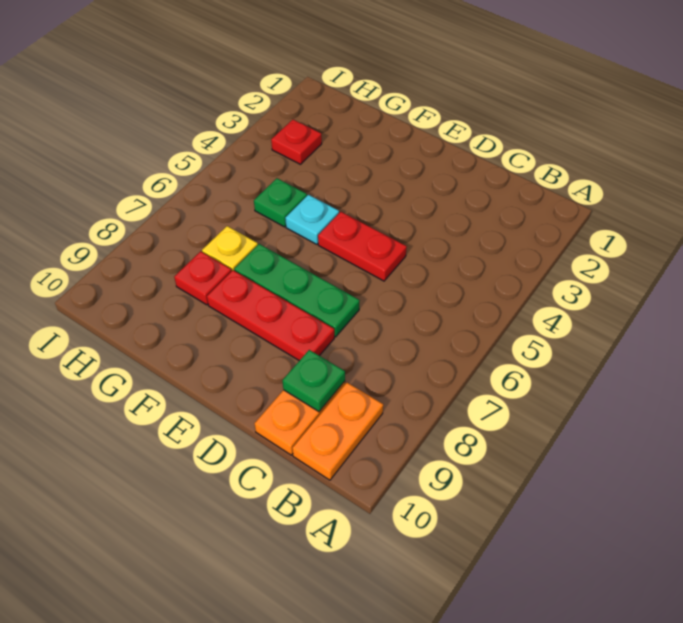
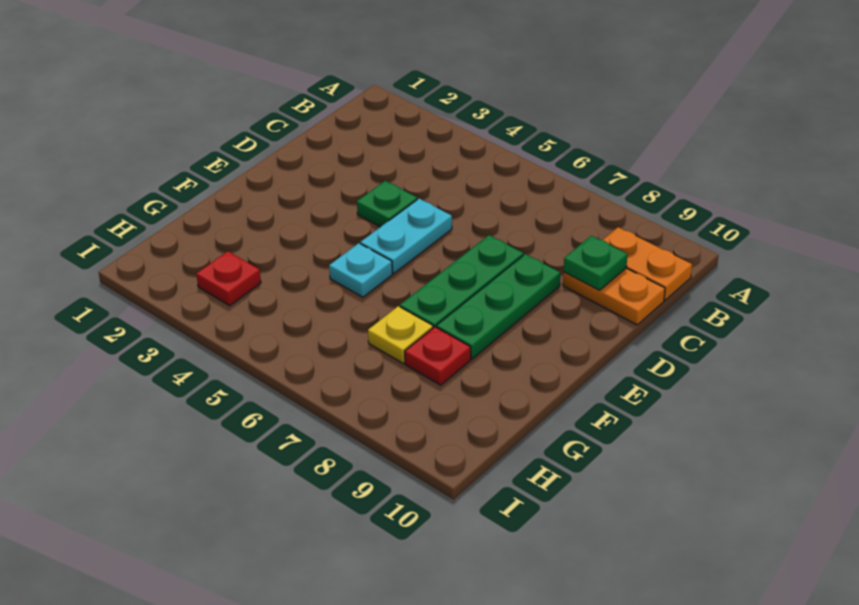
red plate D5:E5 level 1 -> cyan plate D5:E5 level 1
red plate D8:F8 level 1 -> green plate D8:F8 level 1
green plate G5 level 1 -> green plate D4 level 1

